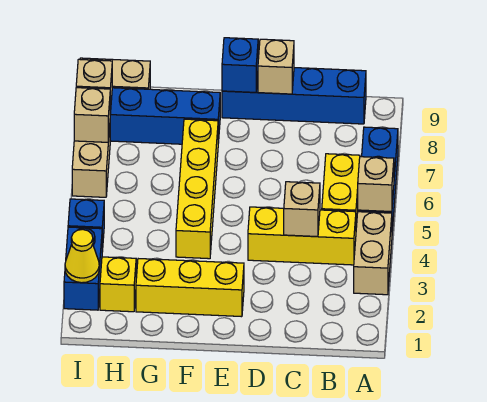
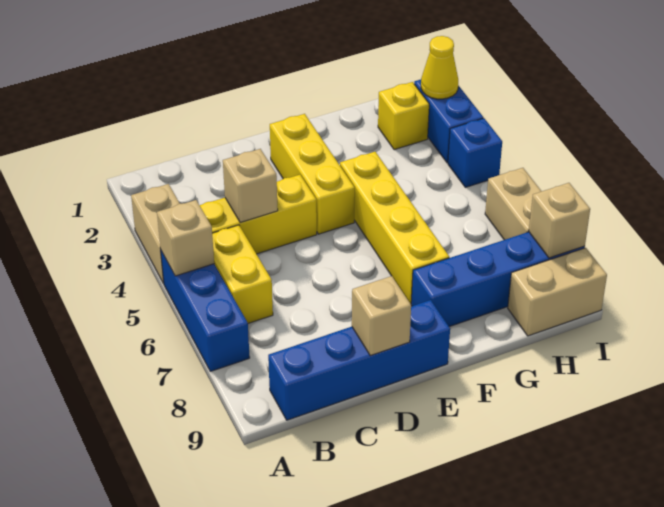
yellow brick E2:G2 level 1 -> yellow brick E2:E4 level 1
blue brick E9 level 2 -> none
tan brick I7 level 2 -> none

